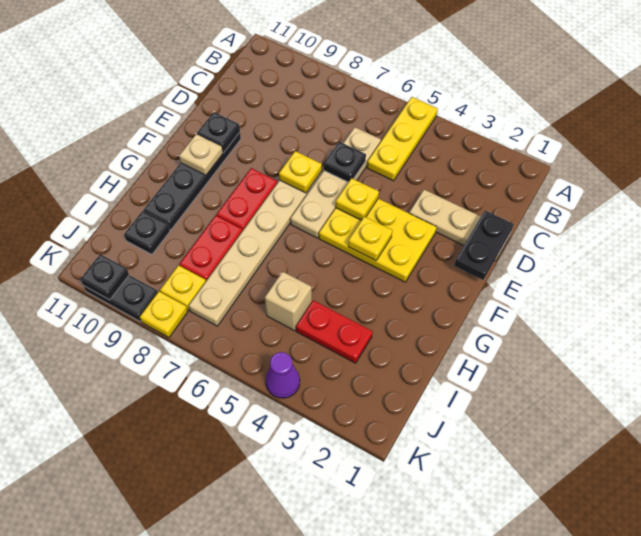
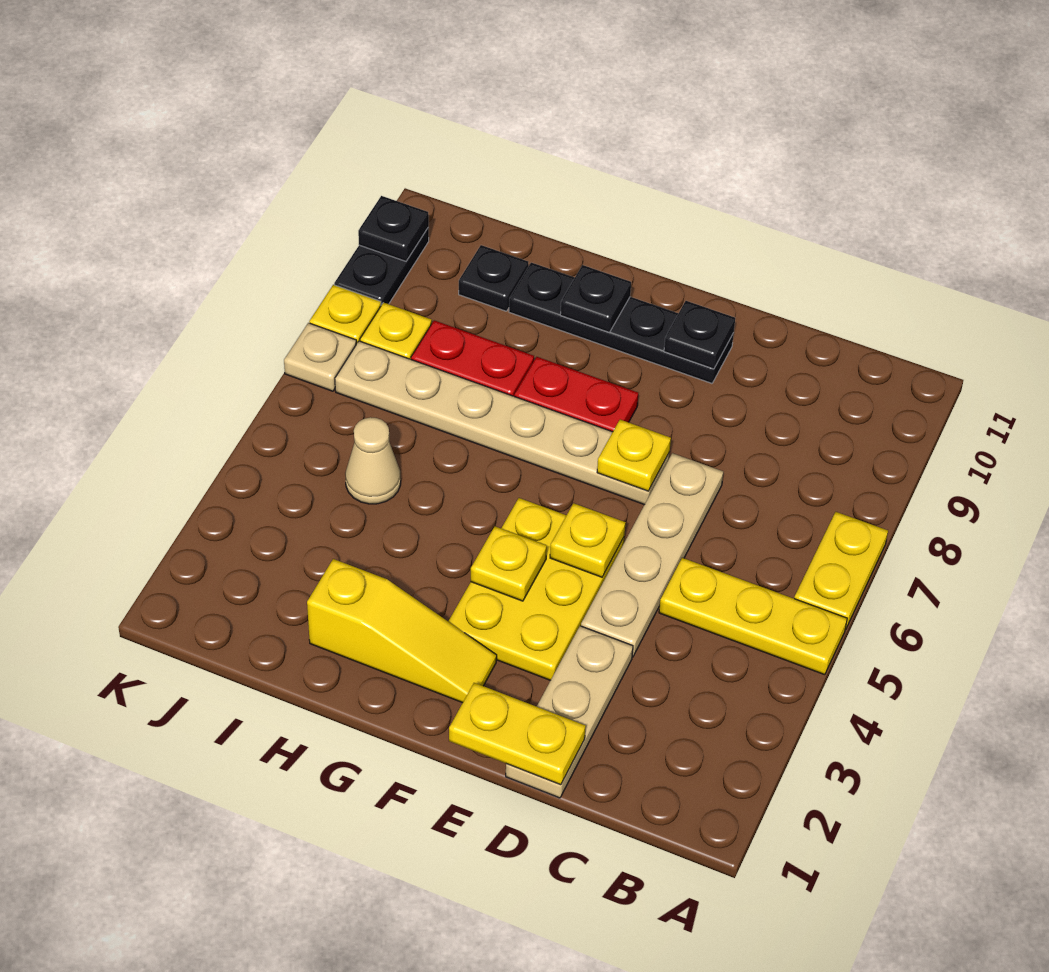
none -> yellow plate A6:A7 level 1
tan plate C6:F6 level 1 -> tan plate D4:D7 level 1
black plate D1:E1 level 2 -> yellow plate D1:E1 level 2
black plate D6 level 2 -> black plate G10 level 2
none -> yellow slope F2:H2 level 1 top H
tan plate F10 level 2 -> tan plate K7 level 1
red plate I3:I4 level 1 -> none
tan brick I5 level 1 -> tan cone I5 level 1
purple cone K4 level 1 -> none

